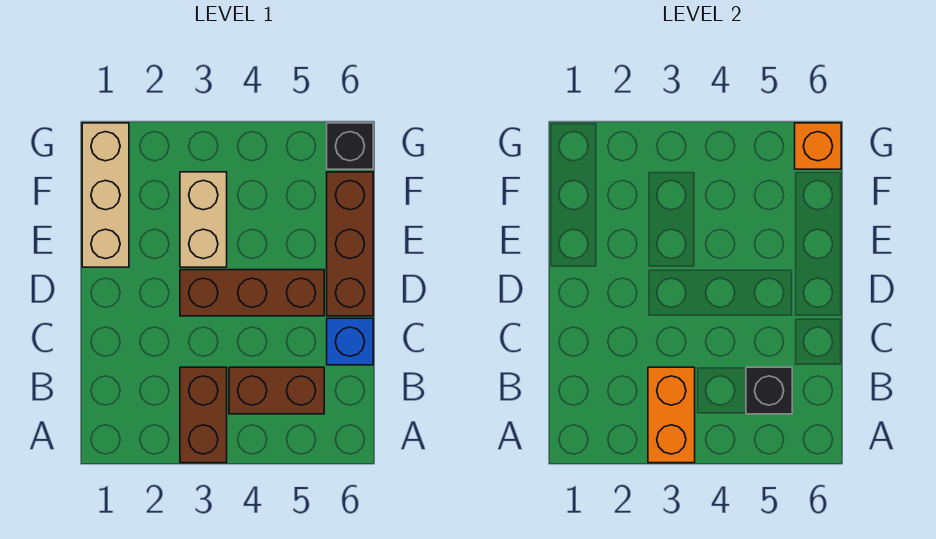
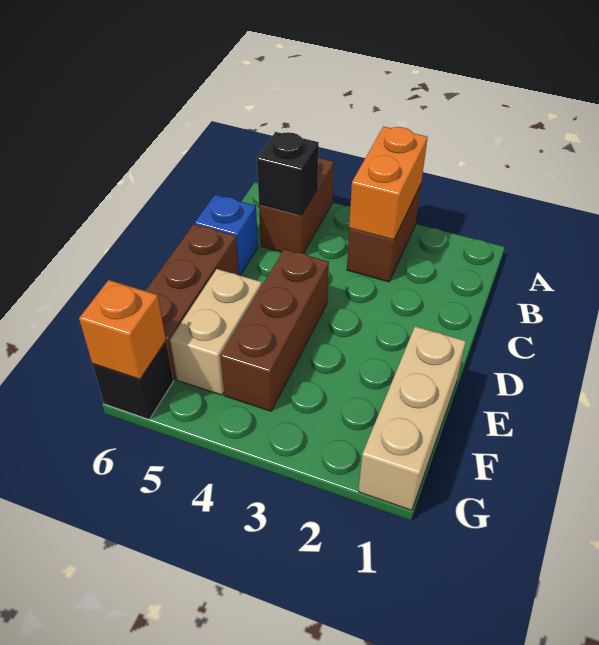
brown brick B4:B5 level 1 -> brown brick A5:B5 level 1
brown brick D3:D5 level 1 -> brown brick D4:F4 level 1
tan brick E3:F3 level 1 -> tan brick E5:F5 level 1

